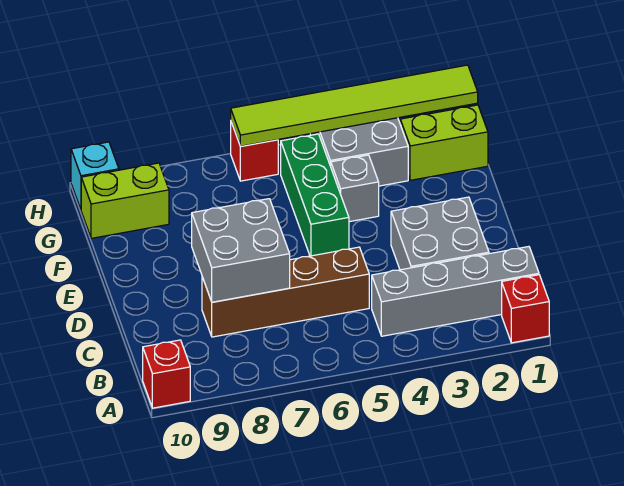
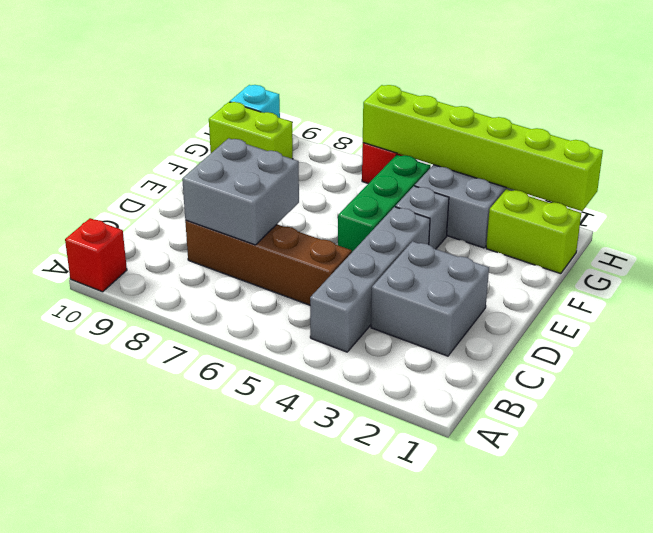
red brick A1 level 1 -> none
grey brick B1:B4 level 1 -> grey brick B4:E4 level 1
lime tile H1:H6 level 2 -> lime brick H1:H6 level 2

